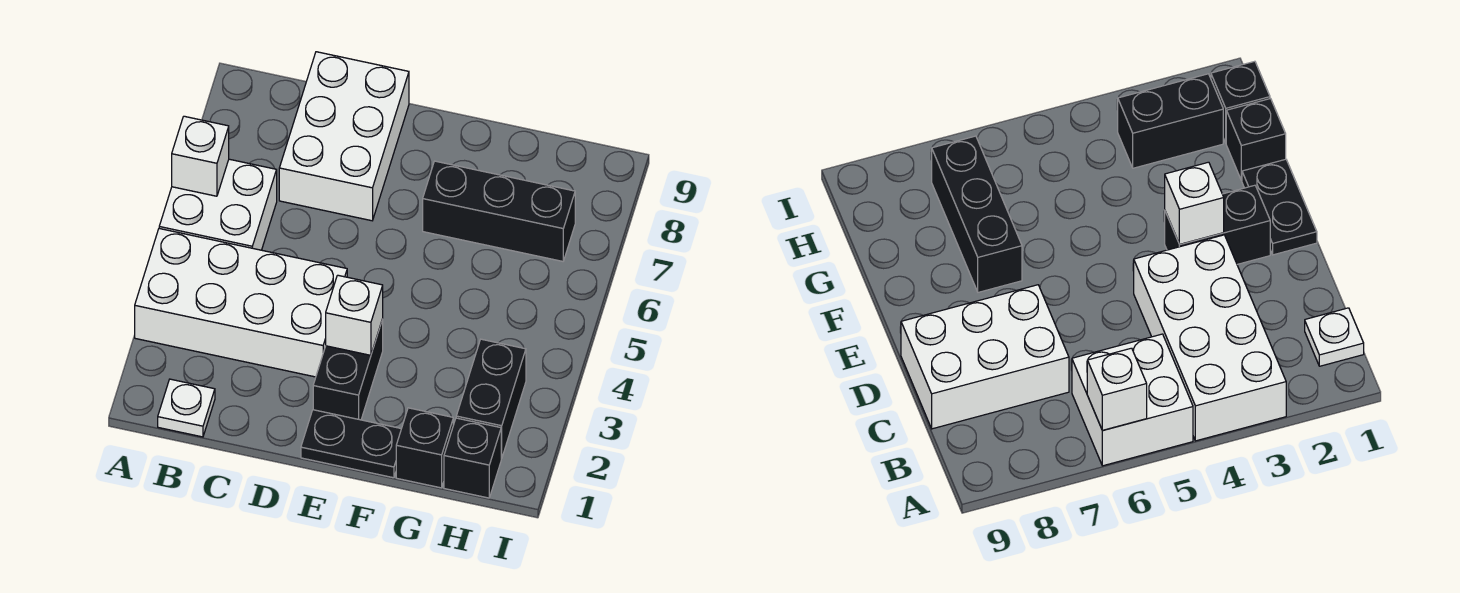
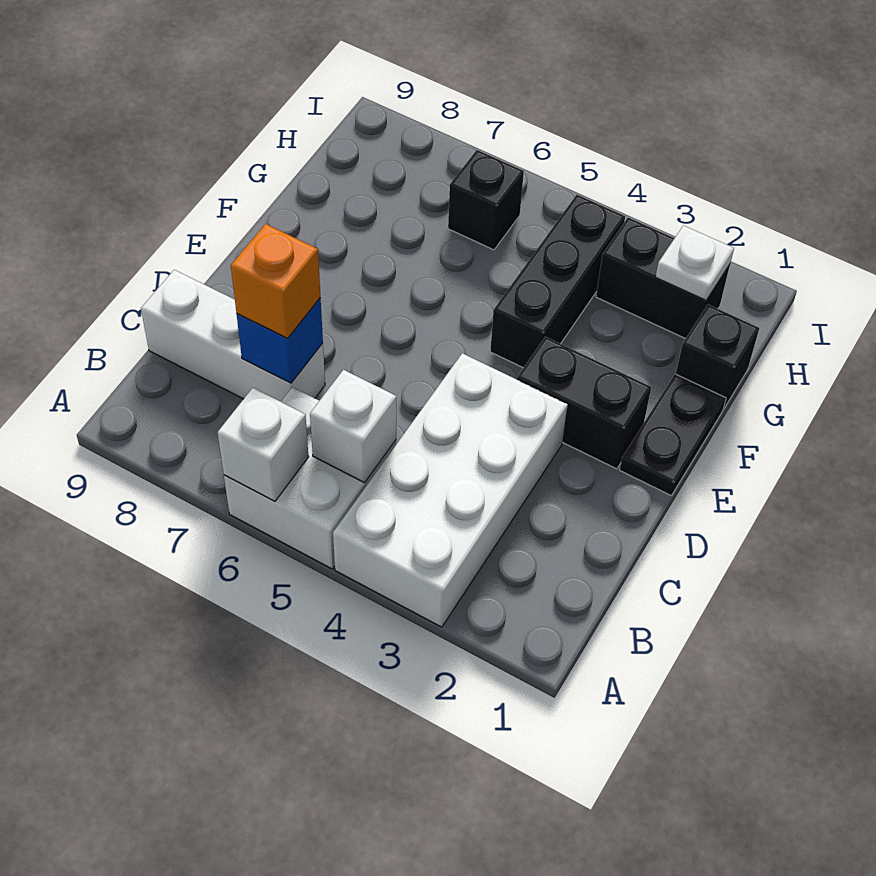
white plate B1 level 1 -> white plate H2 level 2
white brick C7:D9 level 1 -> white brick C7:C9 level 1
none -> blue brick C7 level 2
none -> orange brick C7 level 3
white brick E3 level 2 -> white brick B5 level 2
black brick F7:H7 level 1 -> black brick F4:H4 level 1
black brick H1 level 1 -> black brick H6 level 1

